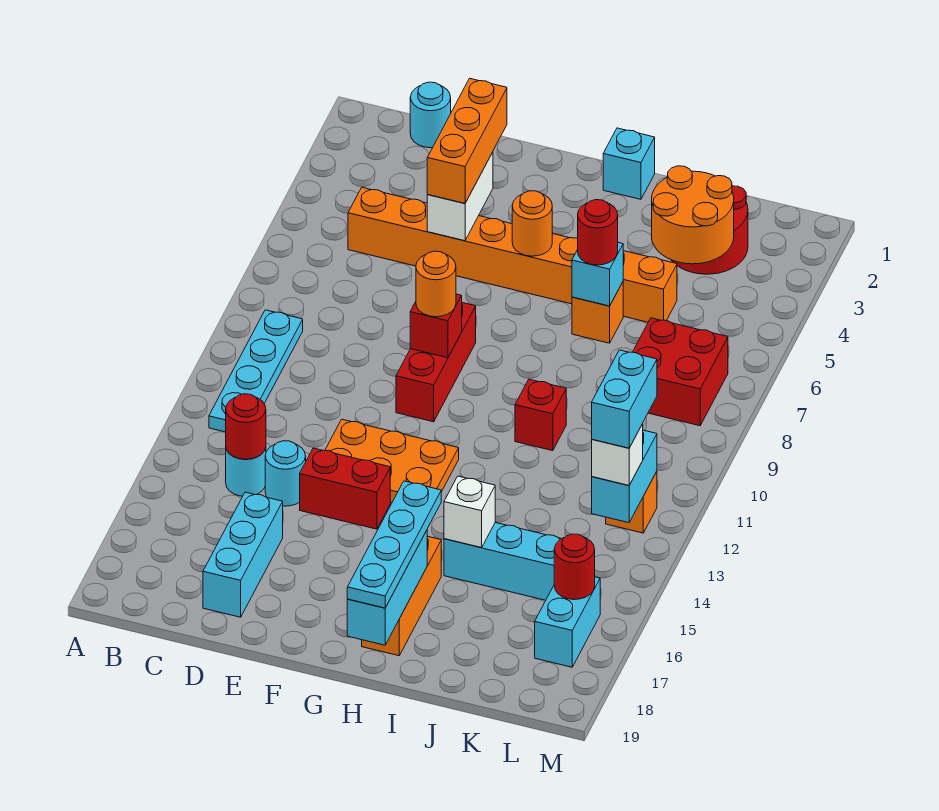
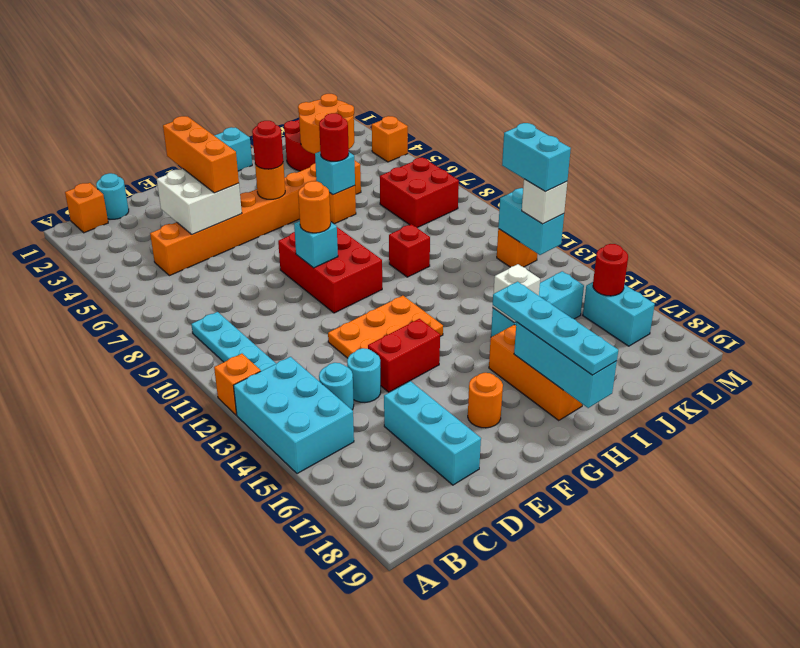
none -> orange brick A12 level 1
none -> cyan brick A13:B15 level 1
none -> orange brick B1 level 1
red round brick C14 level 2 -> red round brick G5 level 3
white brick E4:E5 level 2 -> white brick D4:E5 level 2
red brick F8:F10 level 1 -> red brick F8:G10 level 1
red brick F9 level 2 -> cyan brick F9 level 2
none -> orange round brick F17 level 1
none -> orange brick M4 level 1

